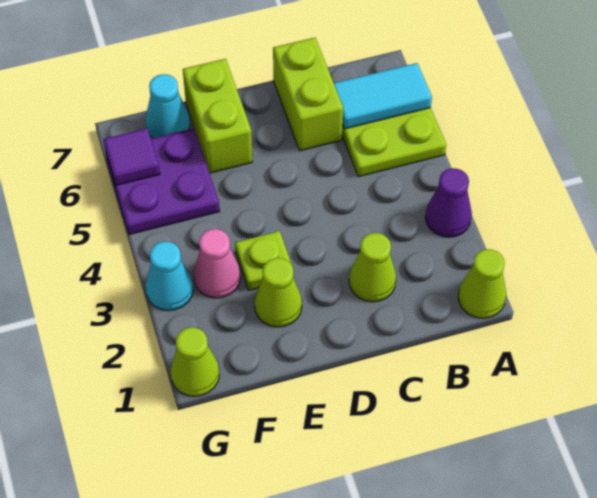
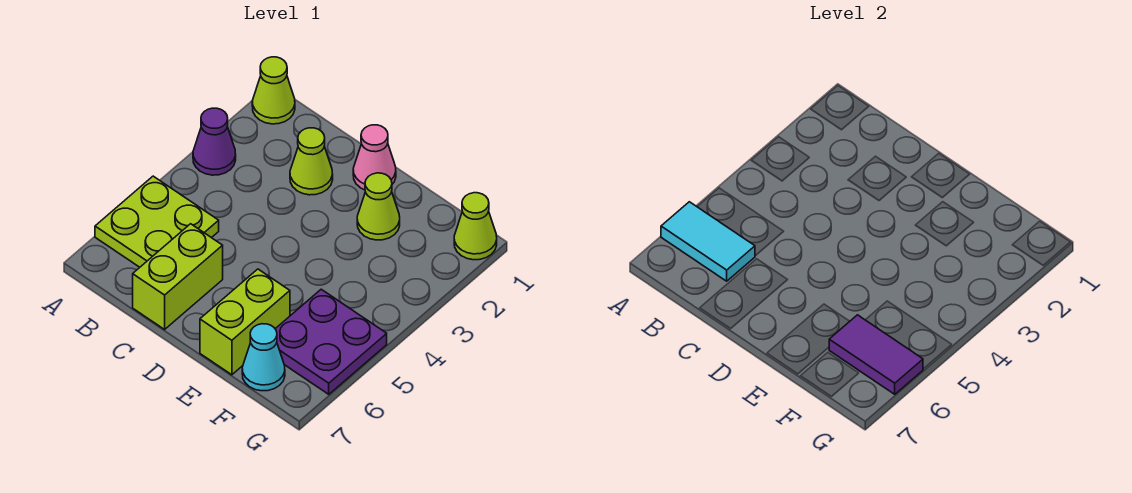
lime plate E3 level 1 -> none
pink cone F3 level 1 -> pink cone D1 level 1
cyan cone G3 level 1 -> none
purple tile G6 level 2 -> purple tile F6:G6 level 2

